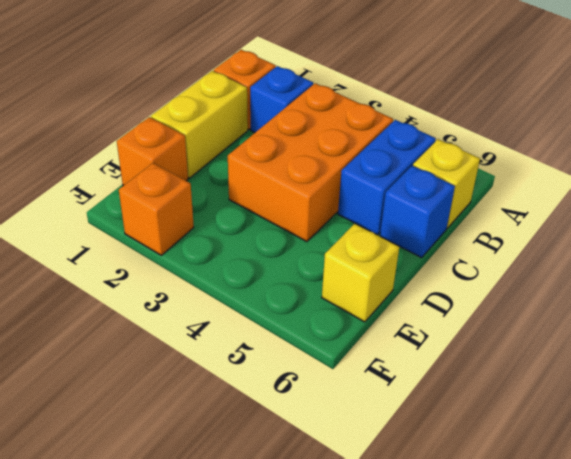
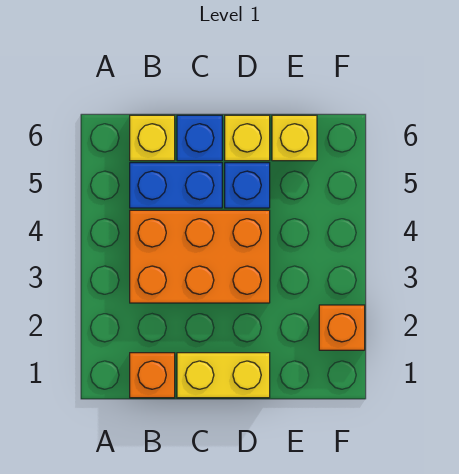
blue brick B2 level 1 -> blue brick D5 level 1
none -> yellow brick D6 level 1
orange brick E1 level 1 -> none

